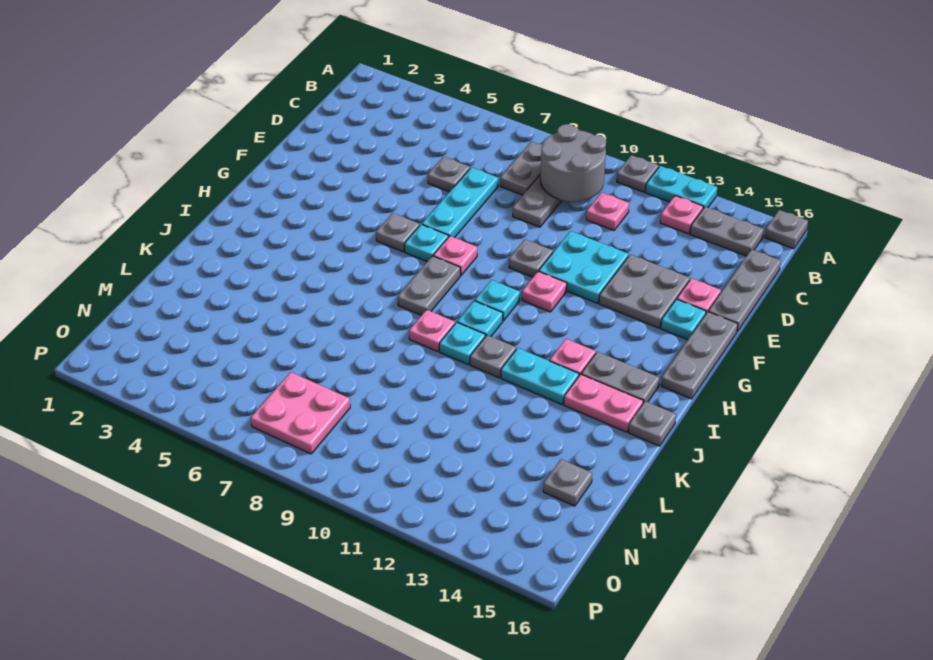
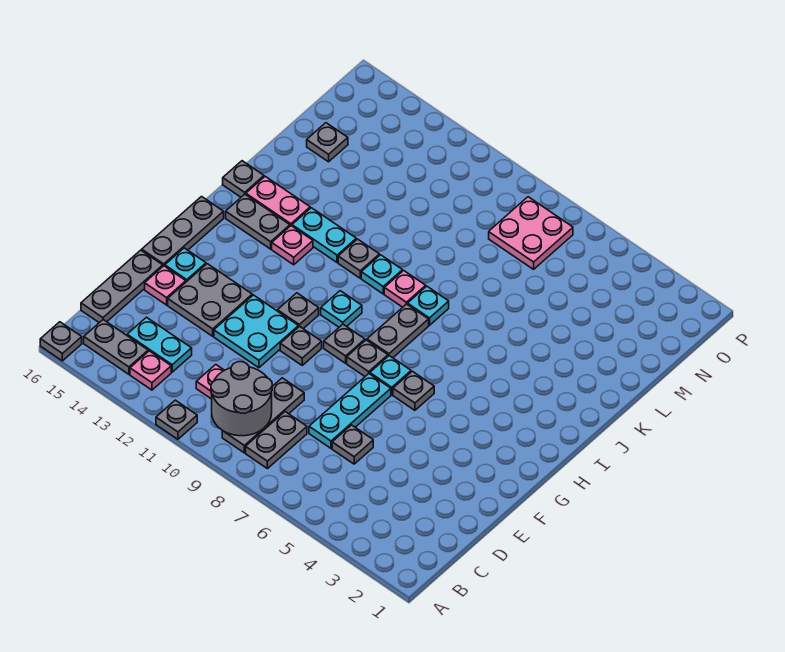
cyan plate A12:A13 level 1 -> cyan plate C13:C14 level 1
pink plate G8 level 1 -> grey plate G8 level 1
none -> grey plate G9 level 1
pink plate G11 level 1 -> grey plate G11 level 1
cyan plate I10 level 1 -> cyan plate J8 level 1

